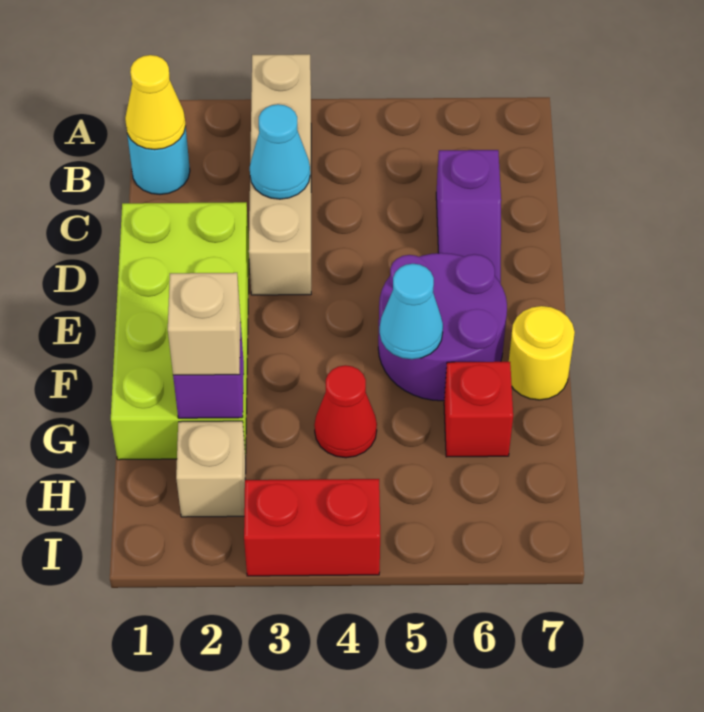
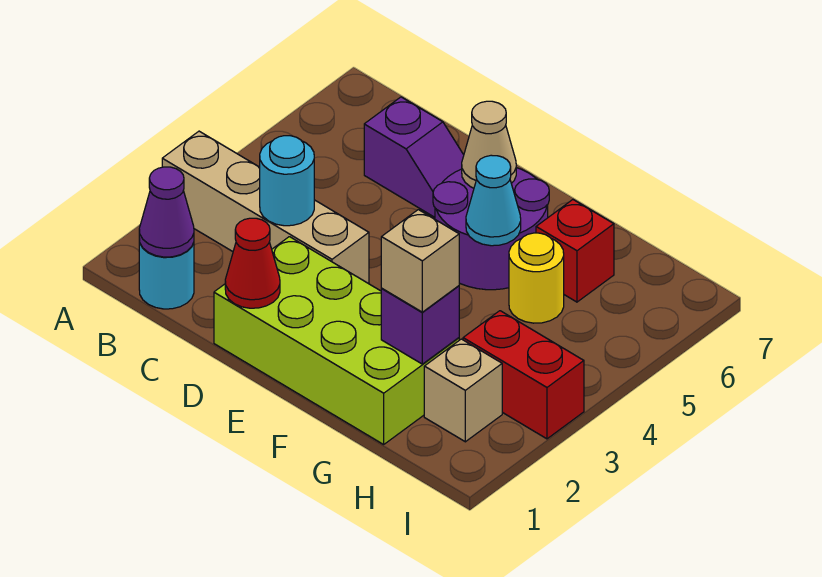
yellow cone B1 level 2 -> purple cone B1 level 2
cyan cone C3 level 2 -> cyan round brick C3 level 2
none -> tan cone E6 level 2
yellow round brick F7 level 1 -> yellow round brick G5 level 1
red cone G4 level 1 -> red cone D1 level 2
red brick I3:I4 level 1 -> red brick H3:I3 level 1

